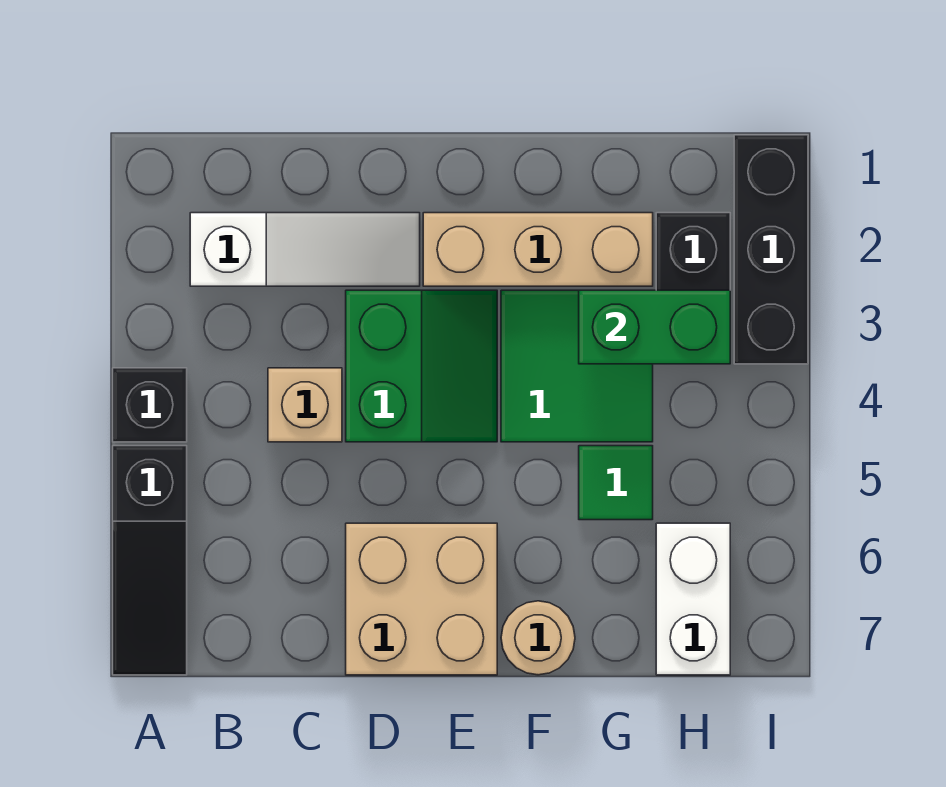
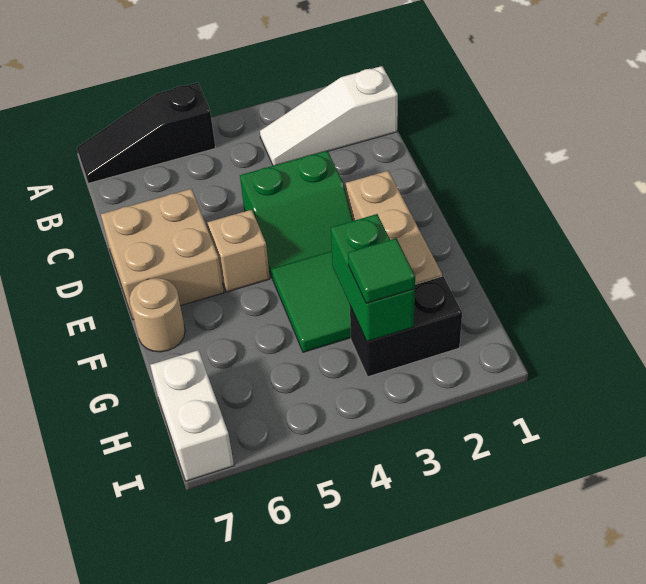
black brick A4 level 1 -> none
white slope B2:D2 level 1 top B -> white slope B1:B3 level 1 top 1
tan brick C4 level 1 -> tan brick E5 level 1
green tile G5 level 1 -> green tile H3 level 3
white brick H6:H7 level 1 -> white brick H7:I7 level 1
black brick I1:I3 level 1 -> none

